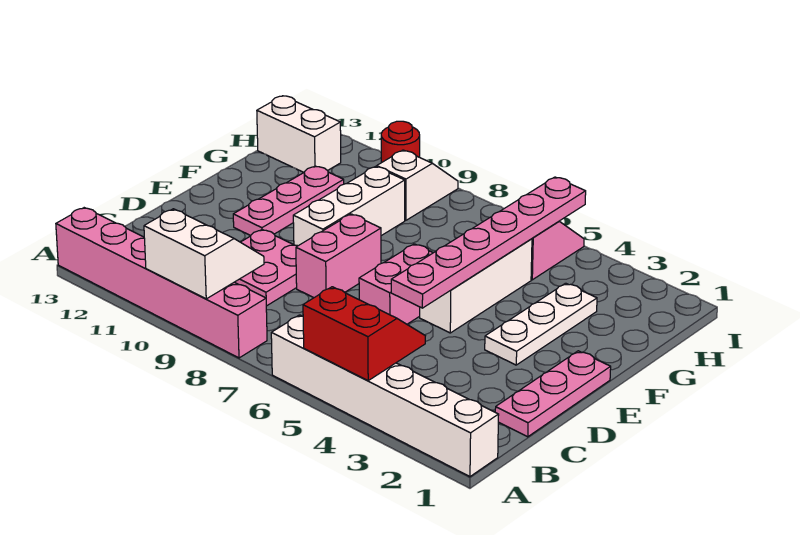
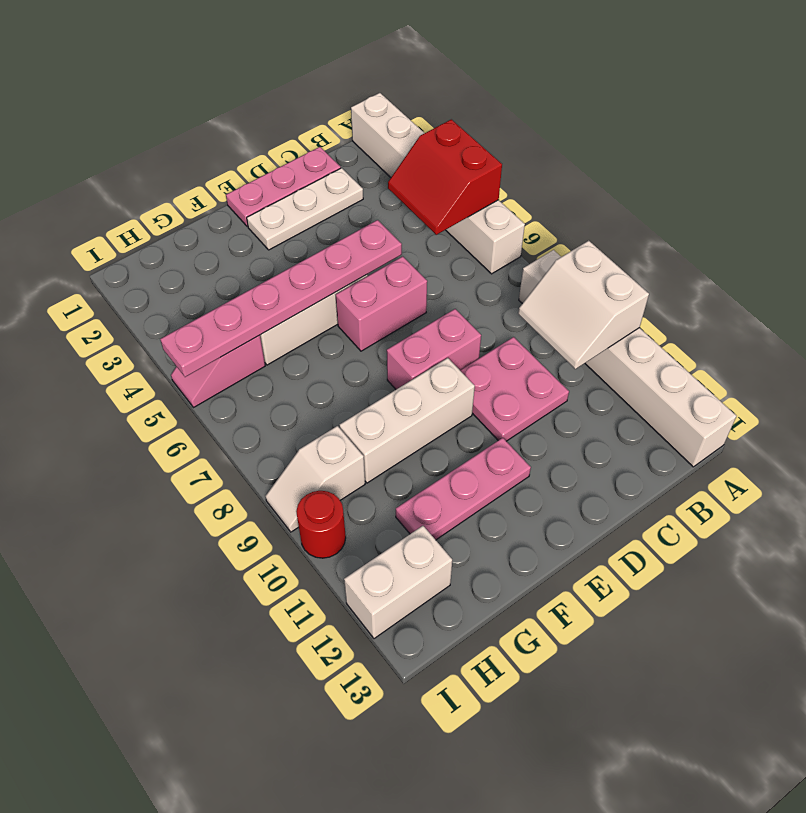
pink brick A8:A13 level 1 -> white brick A8:A13 level 1
white plate E3:G3 level 1 -> white plate C2:E2 level 1
white brick H12:H13 level 1 -> white brick H12:I12 level 1

